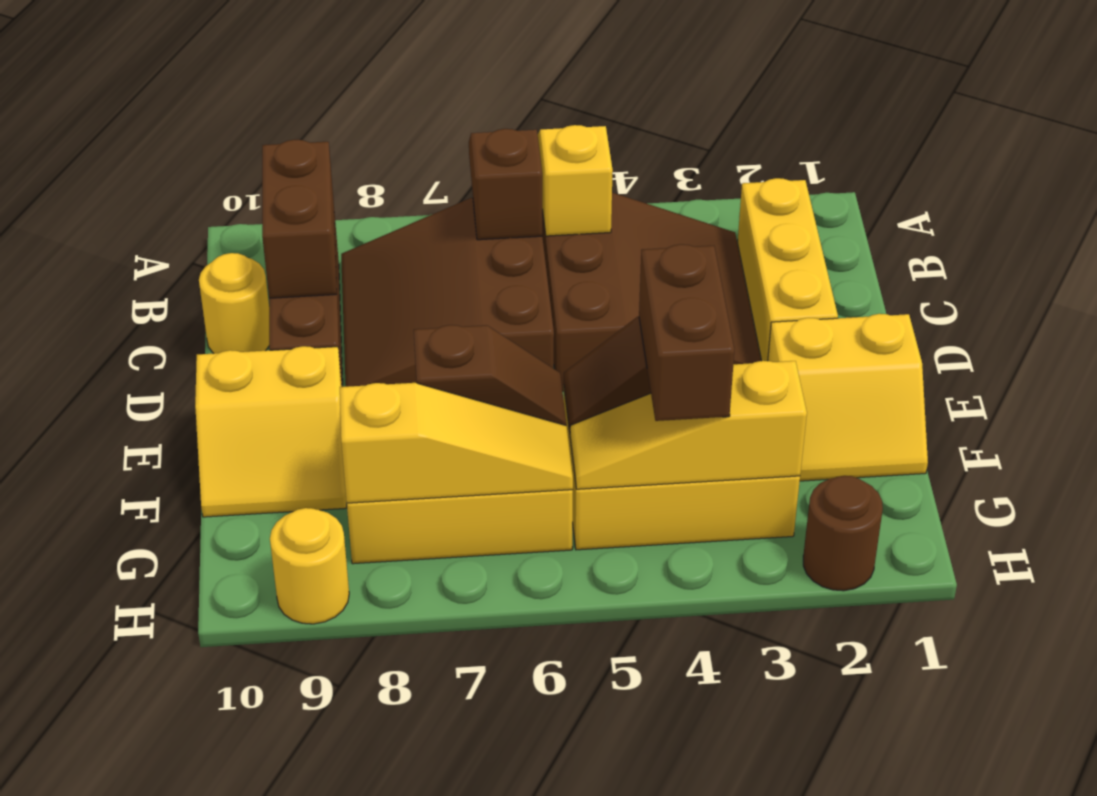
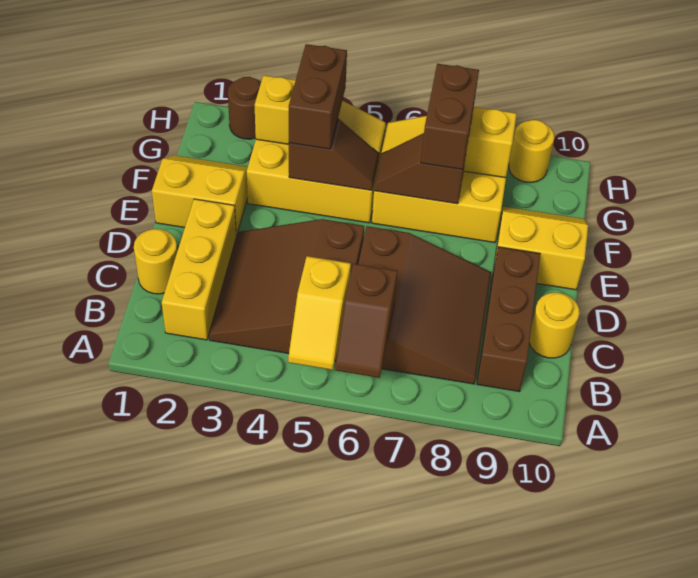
brown brick B9:C9 level 2 -> brown brick F7:G7 level 3
none -> yellow round brick C1 level 1

